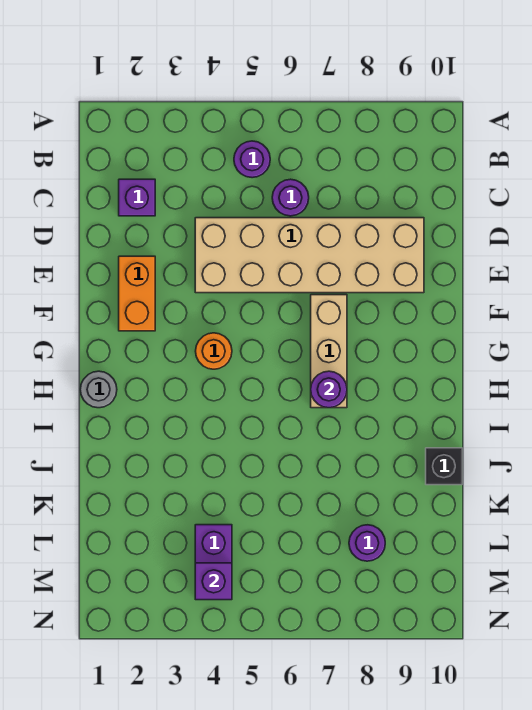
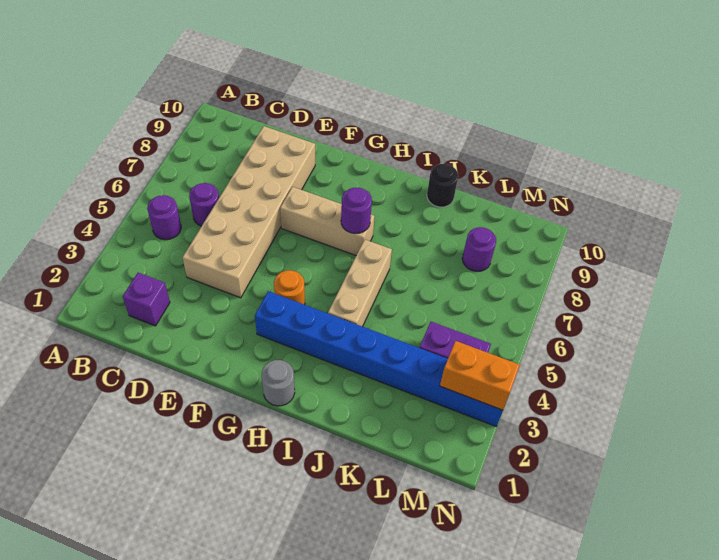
orange brick E2:F2 level 1 -> orange brick M3:N3 level 2
none -> blue brick G3:N3 level 1
none -> tan brick I4:I6 level 1
black brick J10 level 1 -> black round brick J10 level 1
purple brick M4 level 2 -> none

